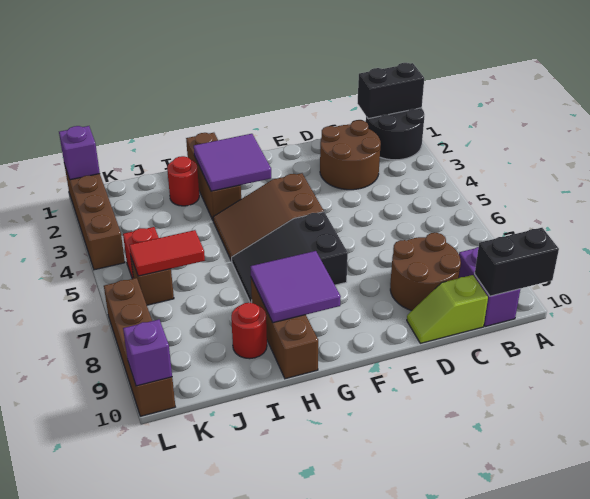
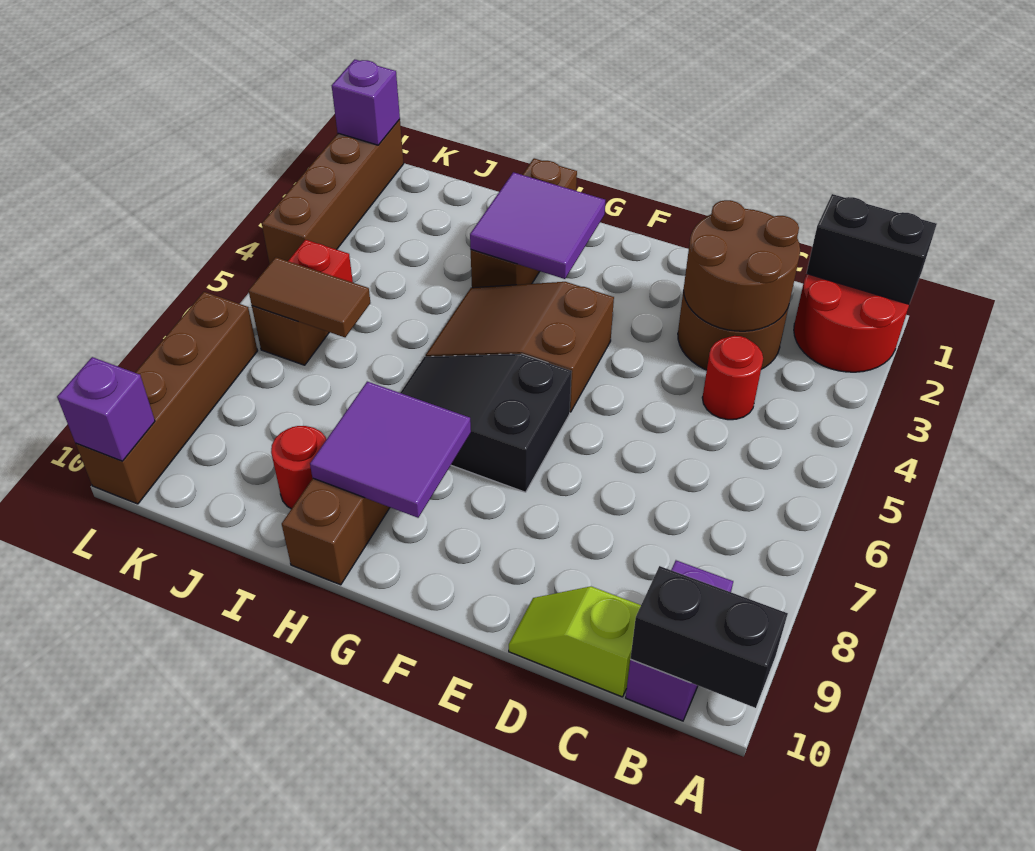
black round brick A1:B2 level 1 -> red round brick A1:B2 level 1
brown round brick C8:D9 level 1 -> brown round brick C2:D3 level 2
red round brick I2 level 1 -> red round brick C4 level 1
red tile J6:K6 level 2 -> brown tile J6:K6 level 2

